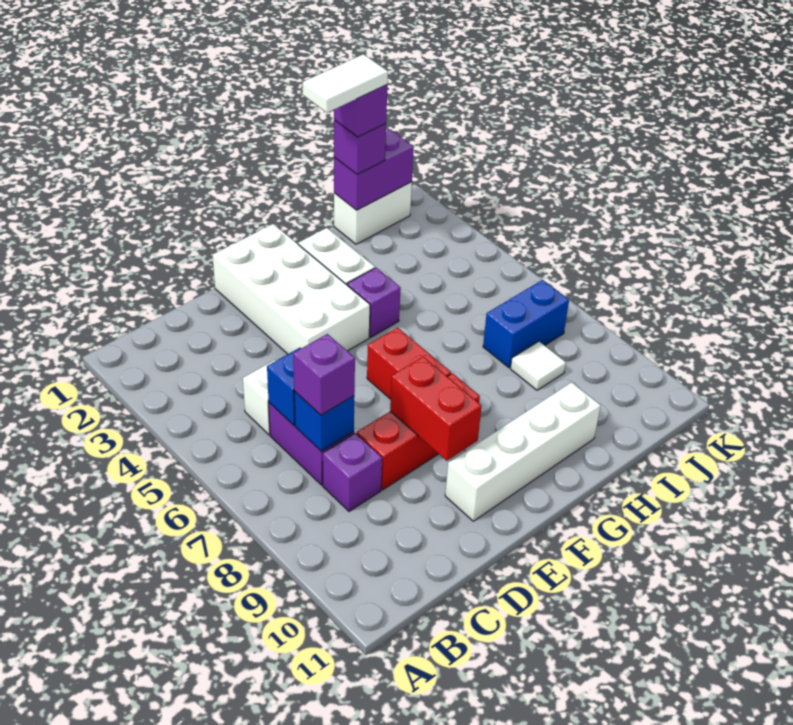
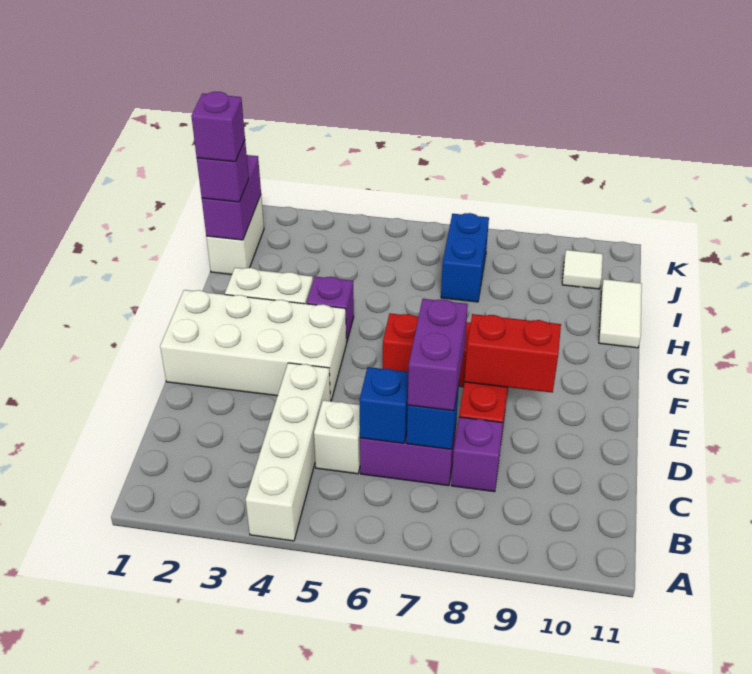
purple brick C7 level 3 -> purple brick C7:D7 level 3
white brick E10:H10 level 1 -> white brick A4:D4 level 1
white tile H1:I1 level 5 -> white tile H11:I11 level 1
white tile I8 level 1 -> white tile J10 level 1

